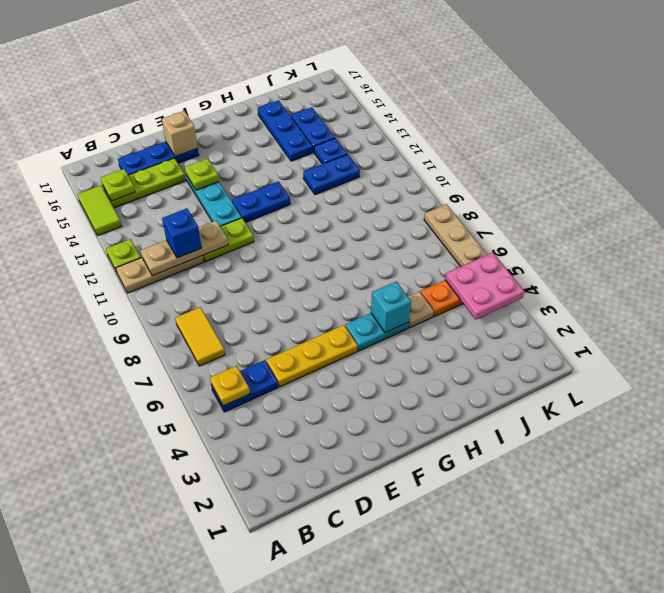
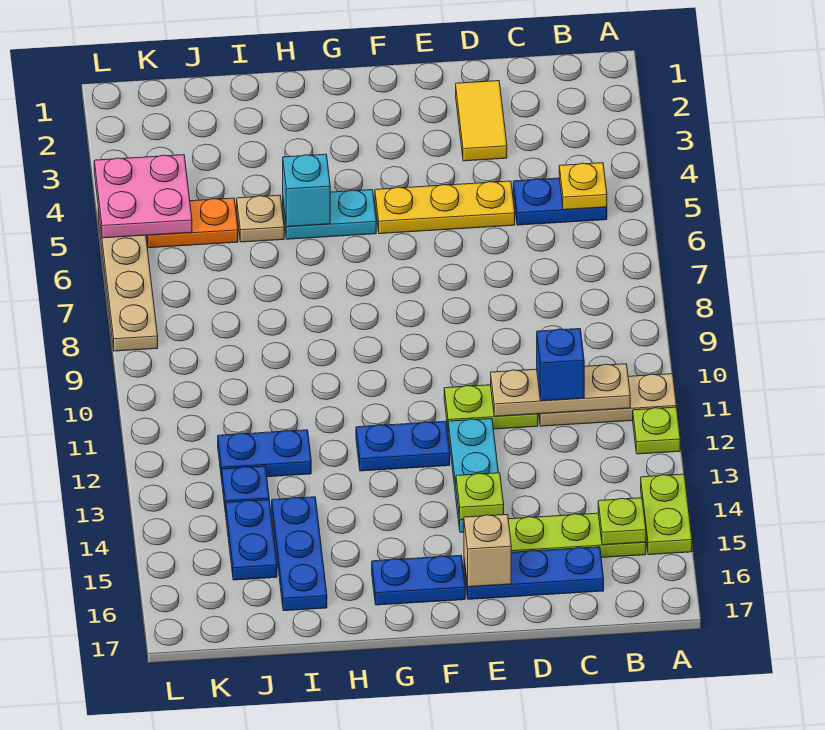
lime tile A14:A15 level 1 -> lime plate A14:A15 level 1
yellow tile B7:B8 level 1 -> yellow tile D2:D3 level 1
none -> blue plate F16:G16 level 1

